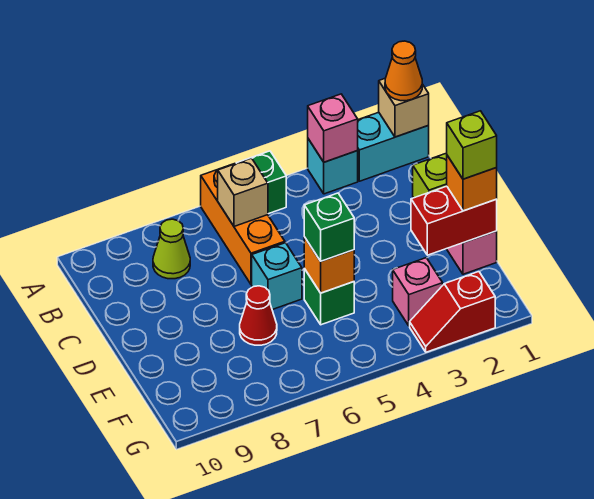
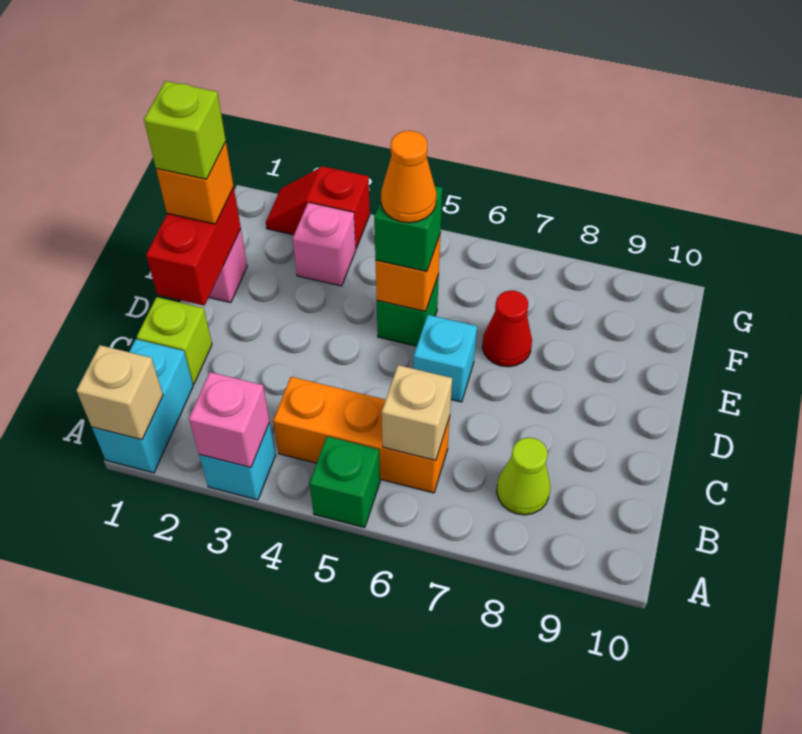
cyan brick A1:A2 level 1 -> cyan brick A1:B1 level 1
orange cone A1 level 3 -> orange cone E5 level 4
orange brick A6:C6 level 1 -> orange brick B4:B6 level 1
red brick E1:E2 level 2 -> red brick D1:E1 level 2
red slope G2:G3 level 1 top 2 -> red slope G2:G3 level 1 top 3

